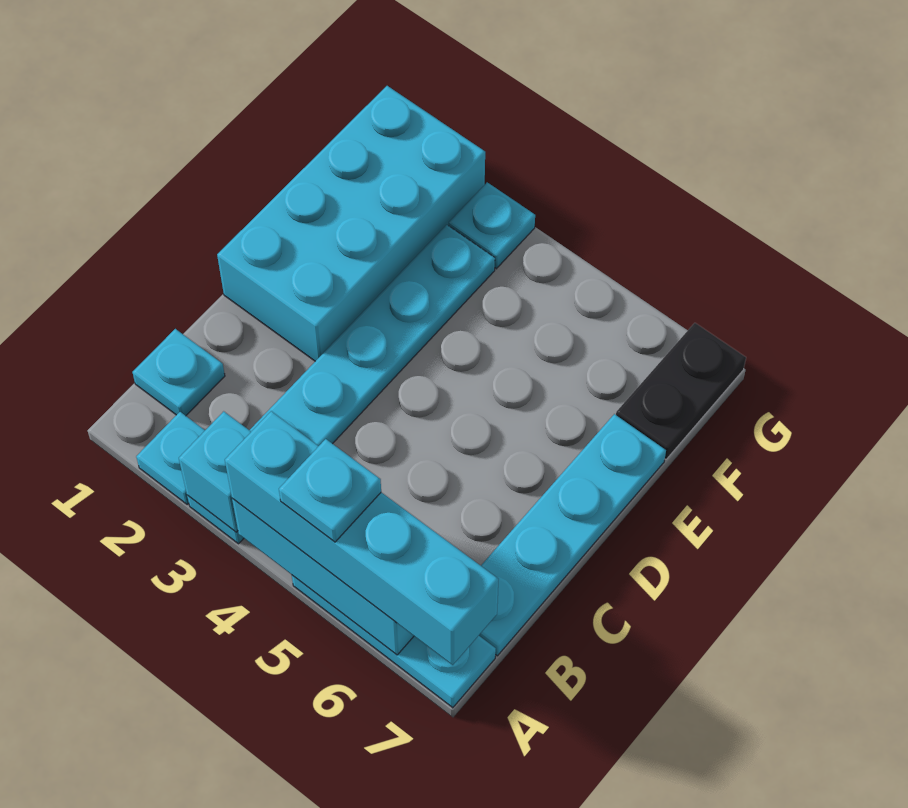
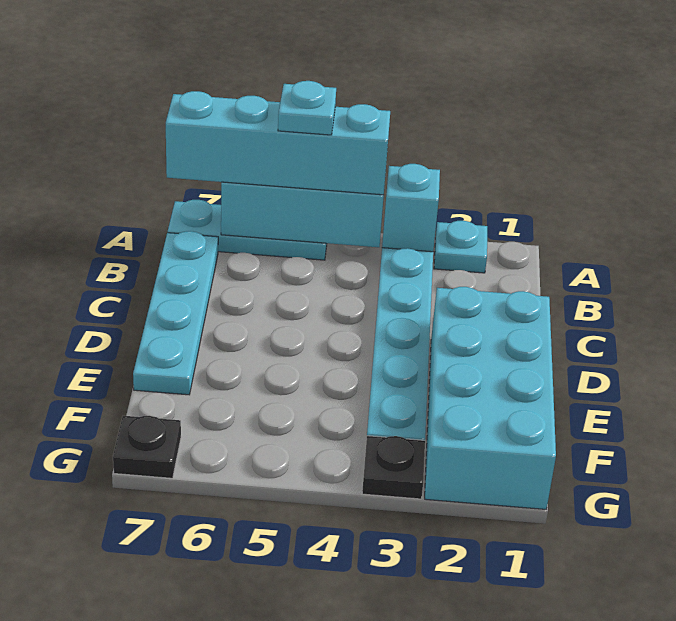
cyan plate B1 level 1 -> none
black plate F7:G7 level 1 -> black plate G7 level 1
cyan plate G3 level 1 -> black plate G3 level 1

